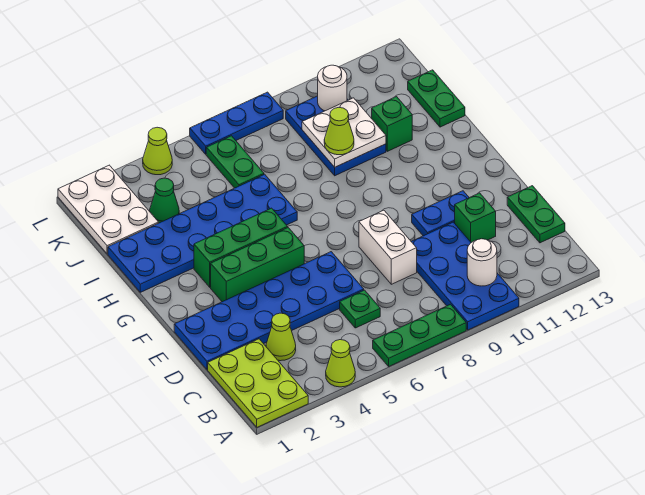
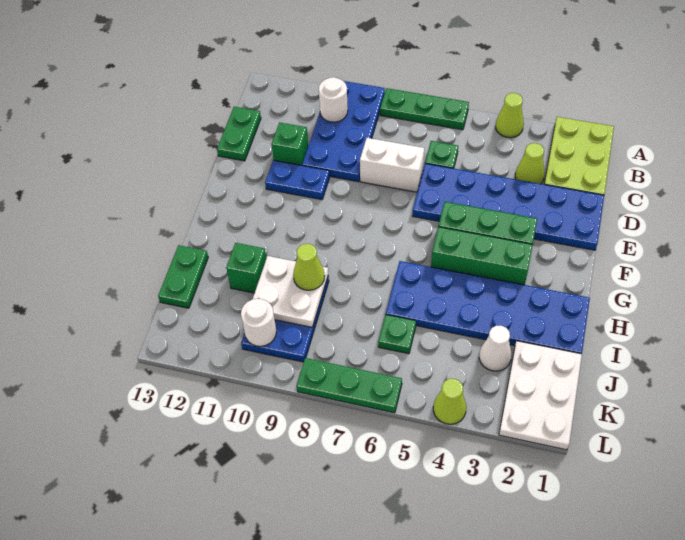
white brick D8:E8 level 1 -> white brick D7:D8 level 1
green cone J3 level 1 -> white cone J3 level 1
green plate J6:K6 level 1 -> green plate J6 level 1
blue plate L6:L8 level 1 -> green plate L6:L8 level 1

